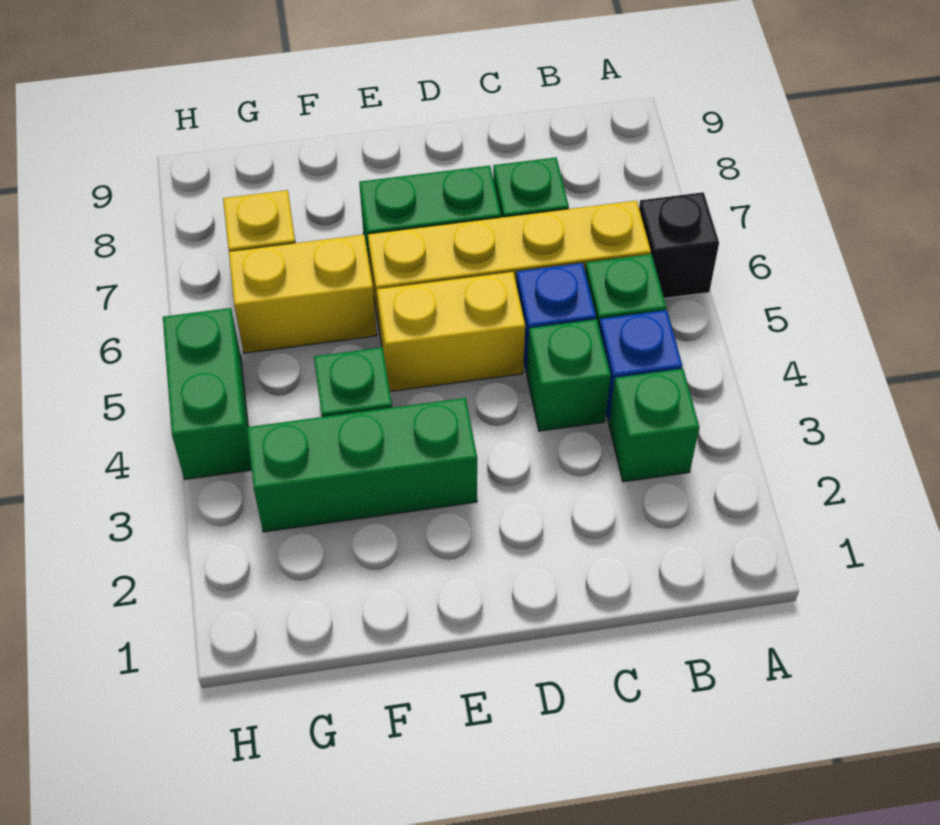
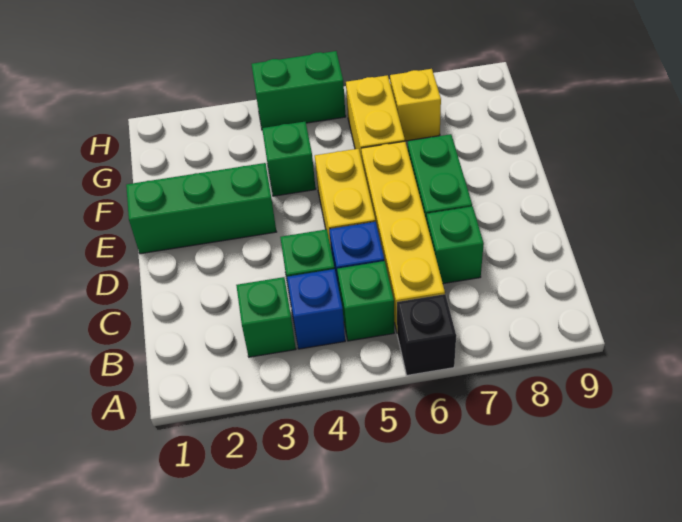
green brick E3:G3 level 1 -> green brick E1:E3 level 1

